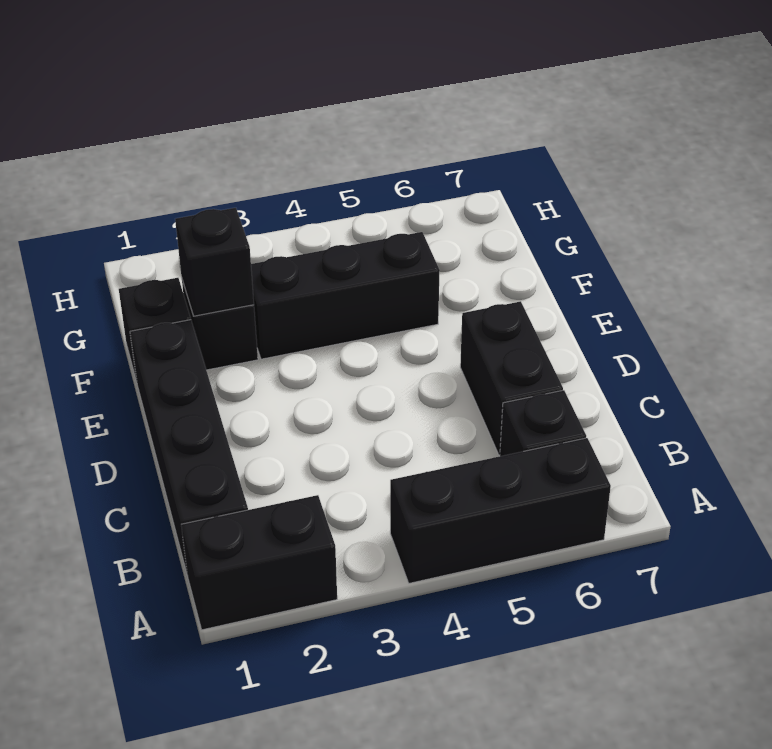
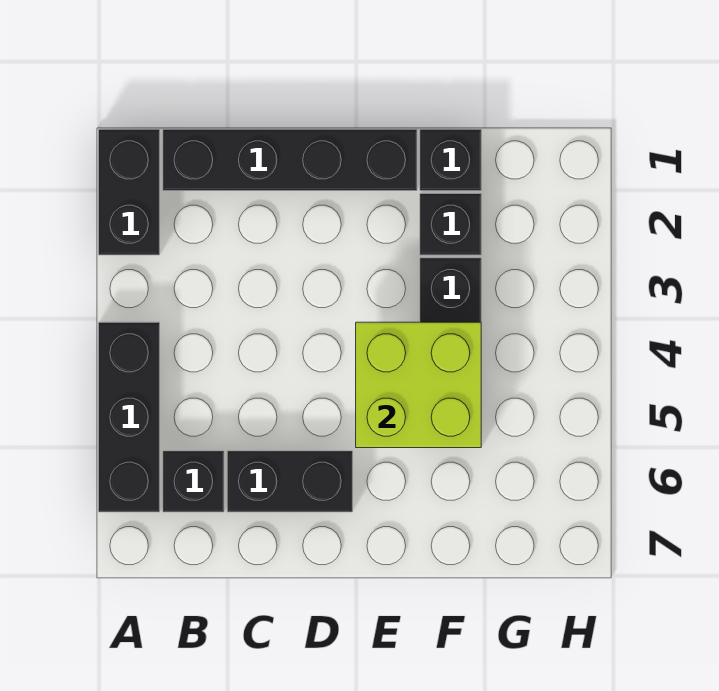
none -> lime brick E4:F5 level 2
black brick F2 level 2 -> none

